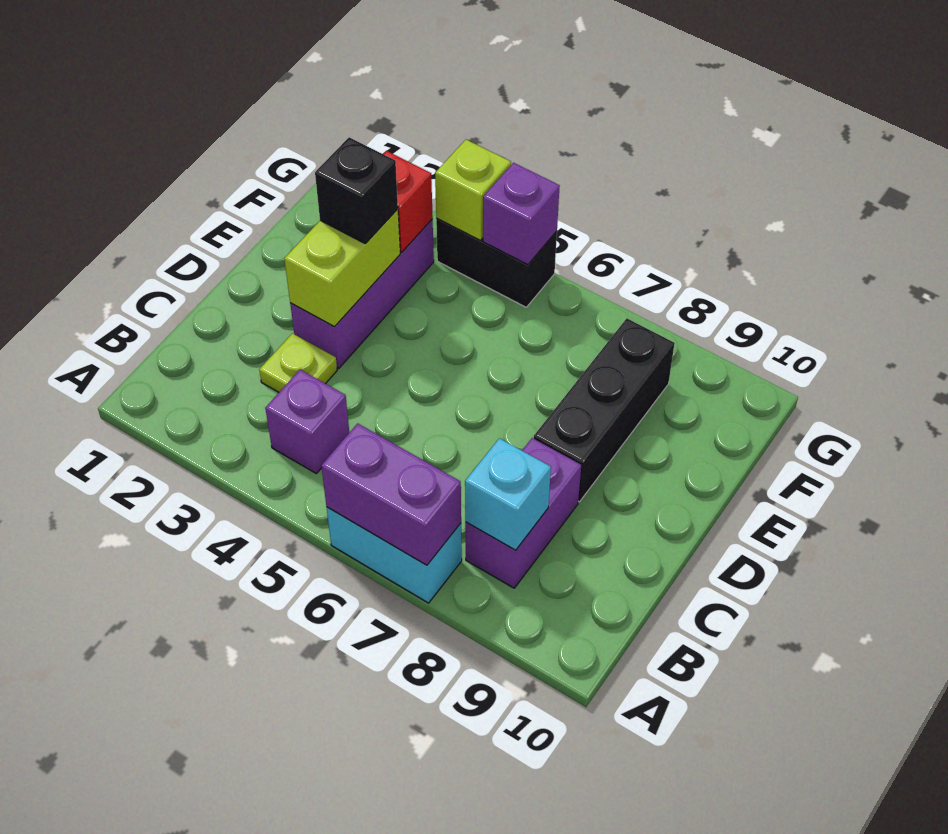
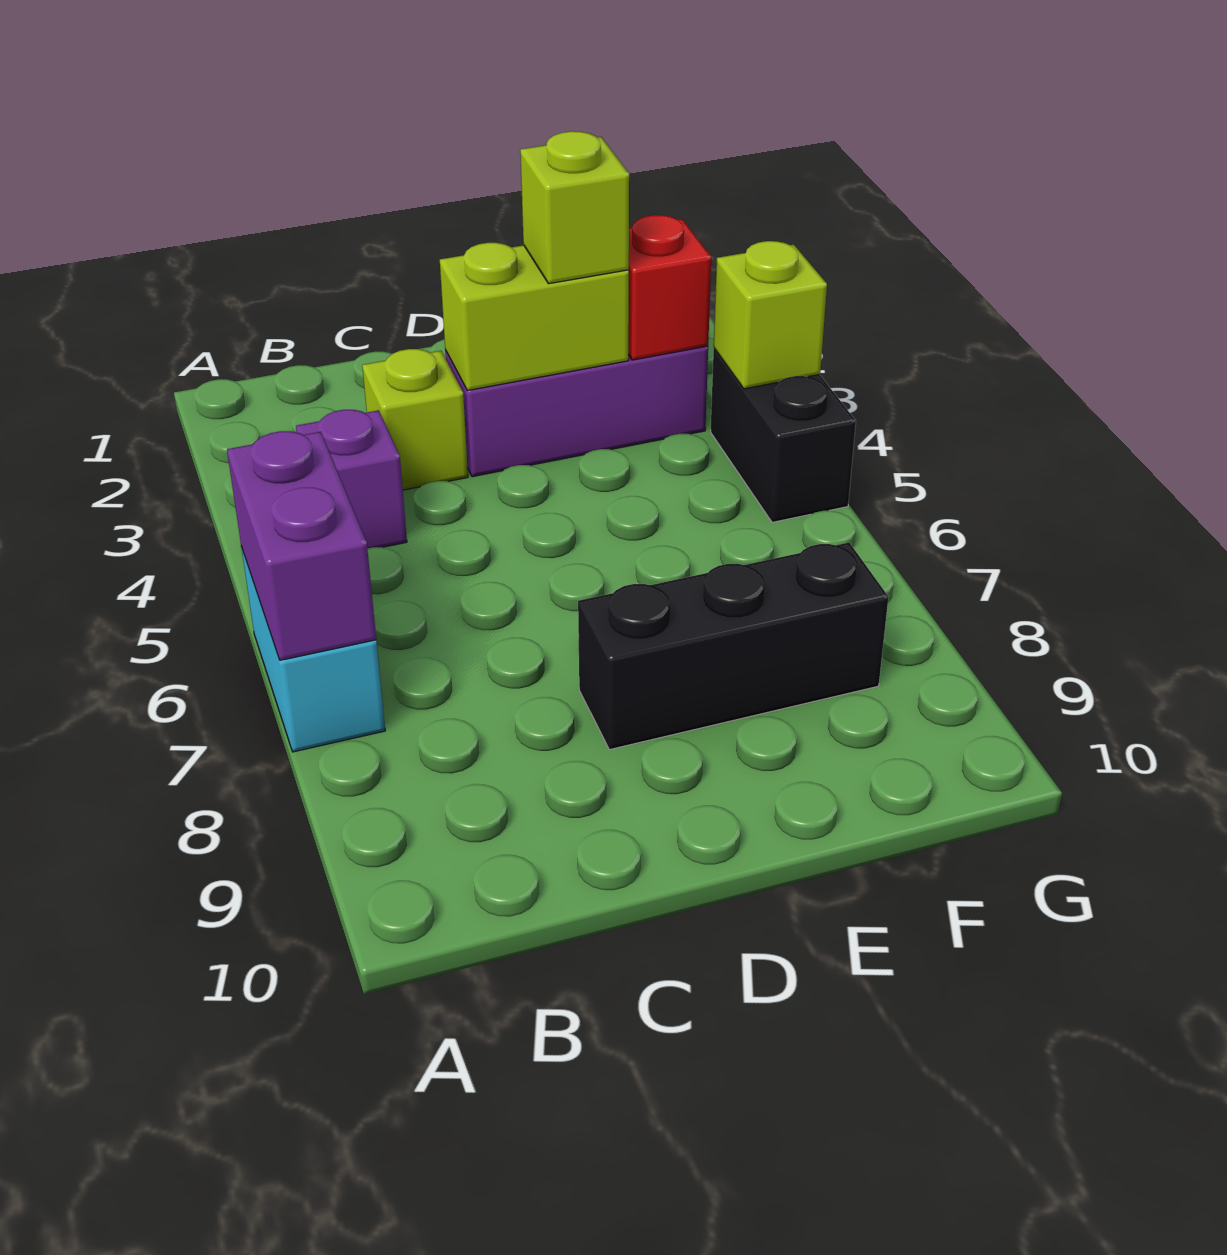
purple brick B8:C8 level 1 -> none
cyan brick B8 level 2 -> none
lime plate C3 level 1 -> lime brick C3 level 1
black brick E3 level 3 -> lime brick E3 level 3
purple brick G5 level 2 -> none

